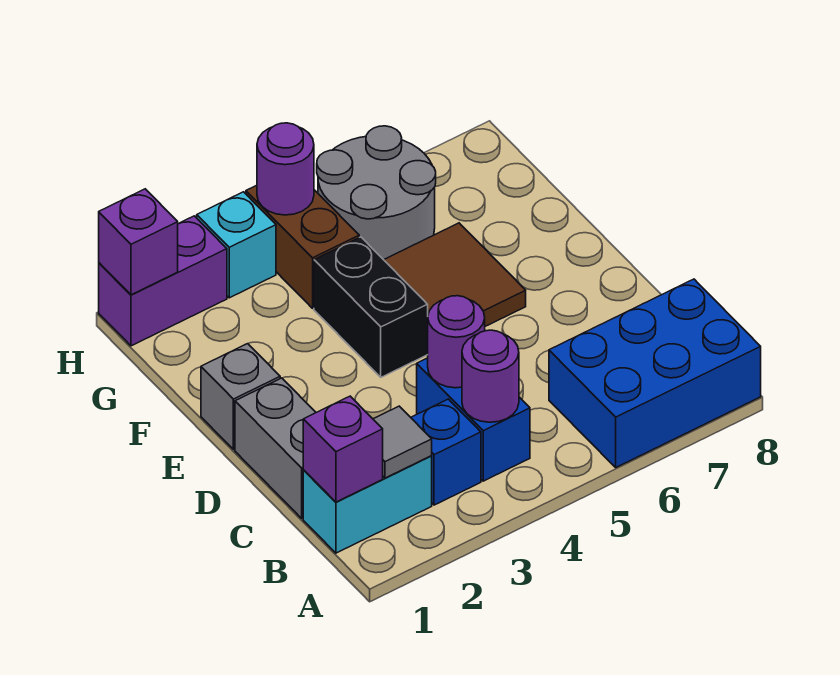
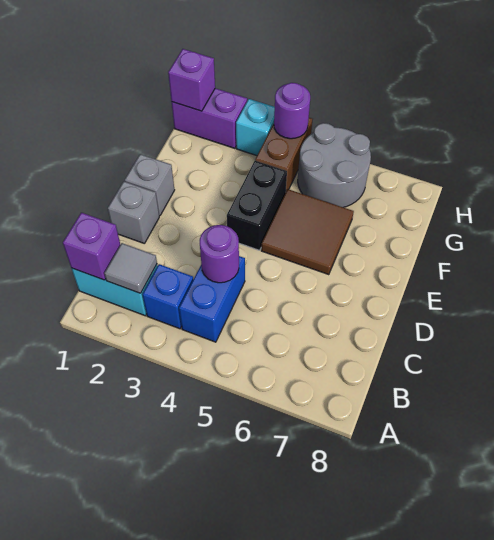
blue brick A6:B8 level 1 -> none
purple round brick B4 level 2 -> none
grey brick C1:D1 level 1 -> grey brick D1 level 1

